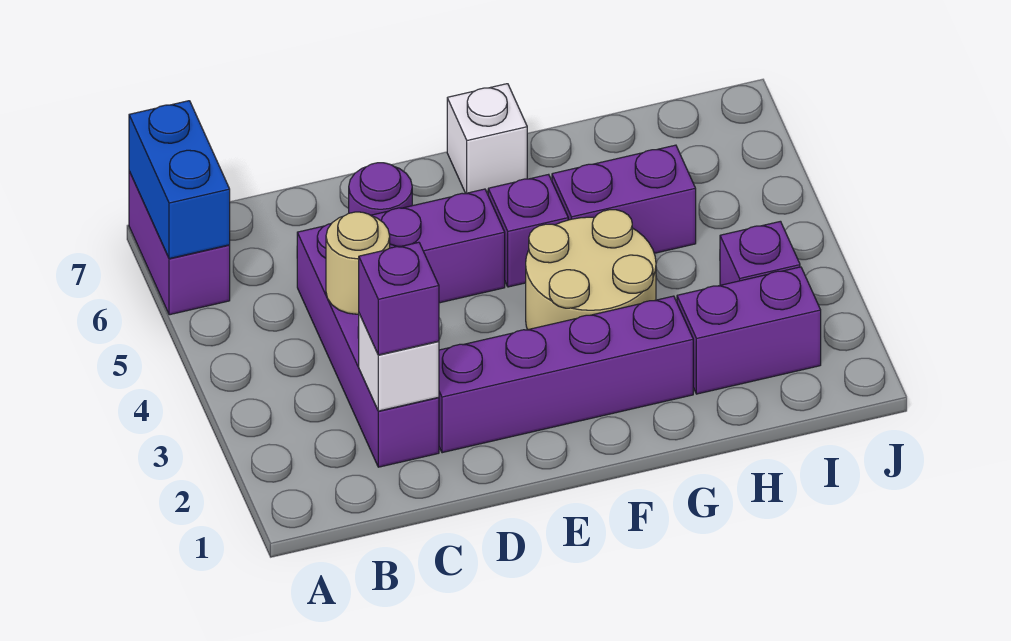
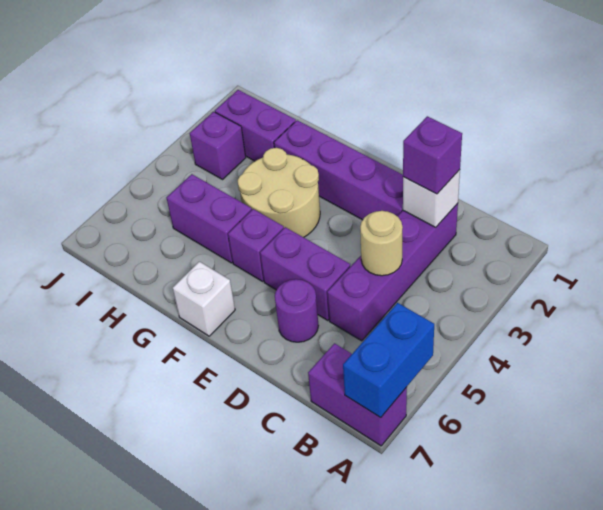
purple brick A6:A7 level 1 -> purple brick A7:B7 level 1

